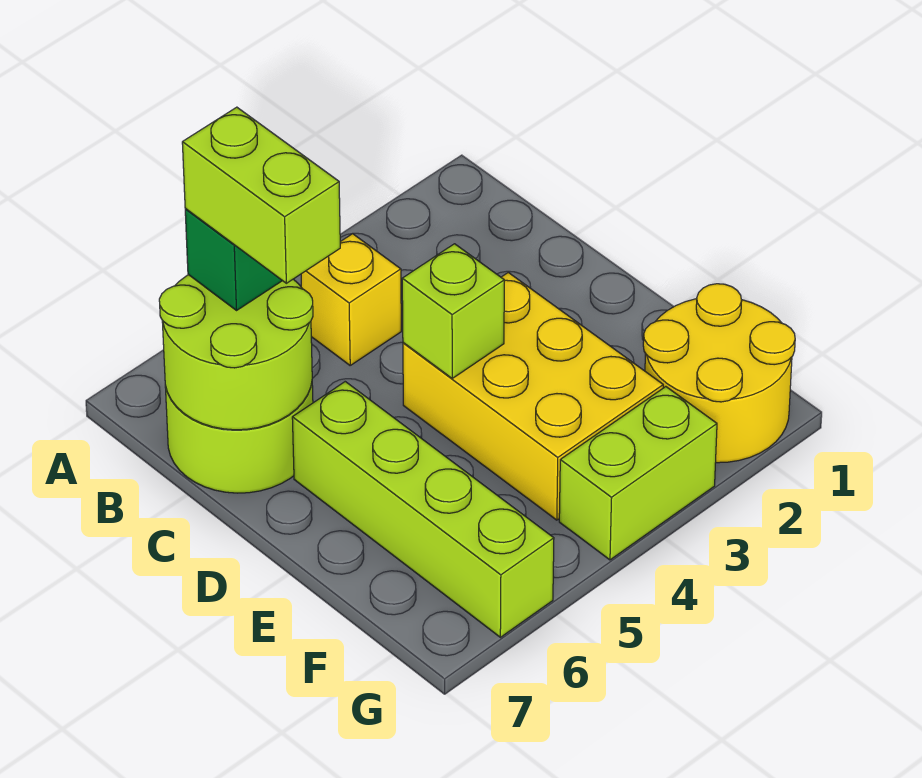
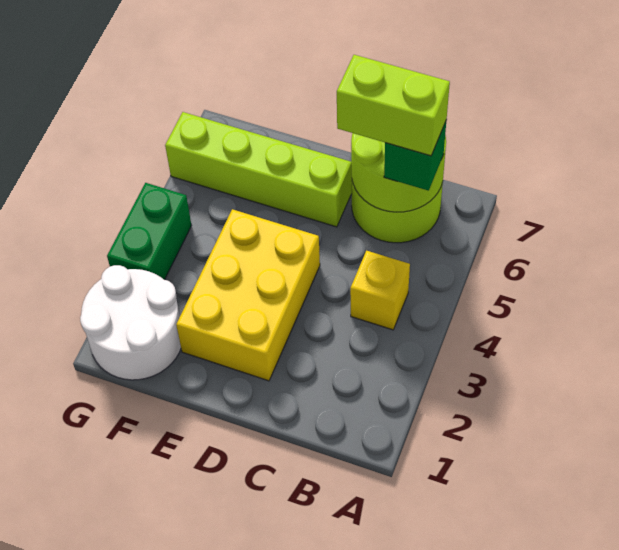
yellow brick D3:F4 level 1 -> yellow brick D2:E4 level 1
lime brick D4 level 2 -> none
yellow round brick F1:G2 level 1 -> white round brick F1:G2 level 1
lime brick G3:G4 level 1 -> green brick G3:G4 level 1

